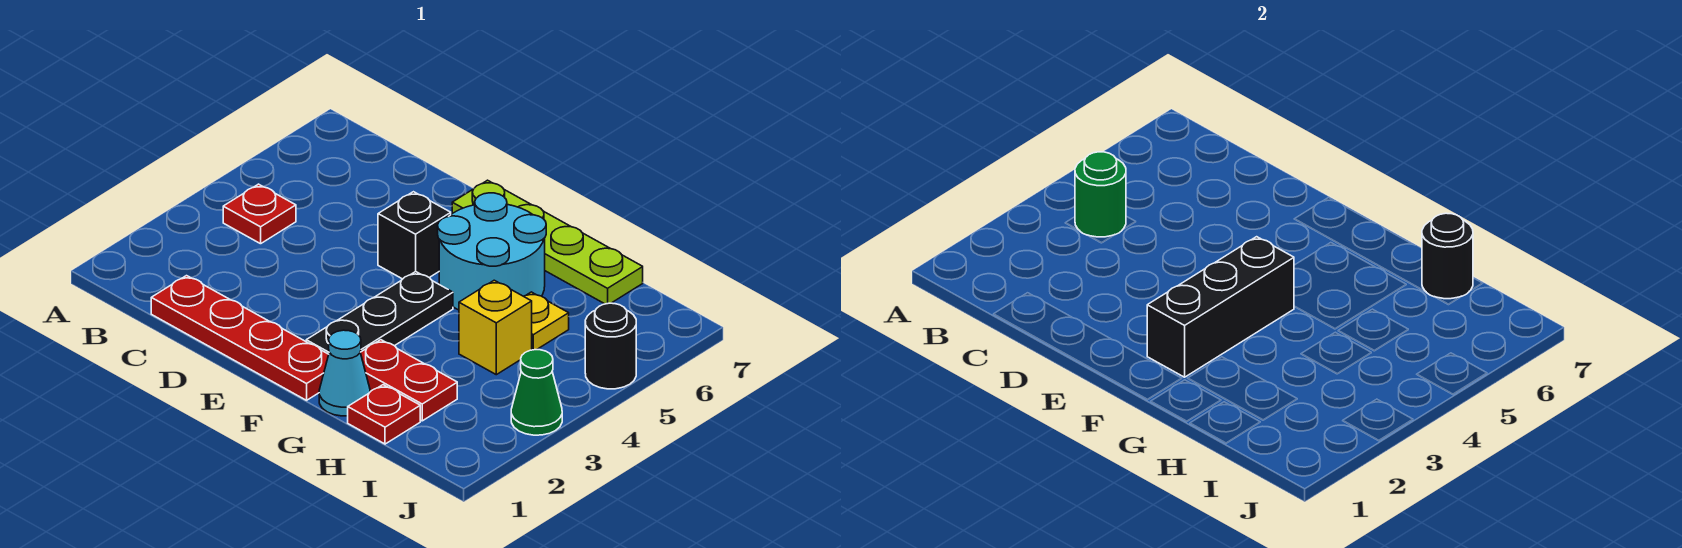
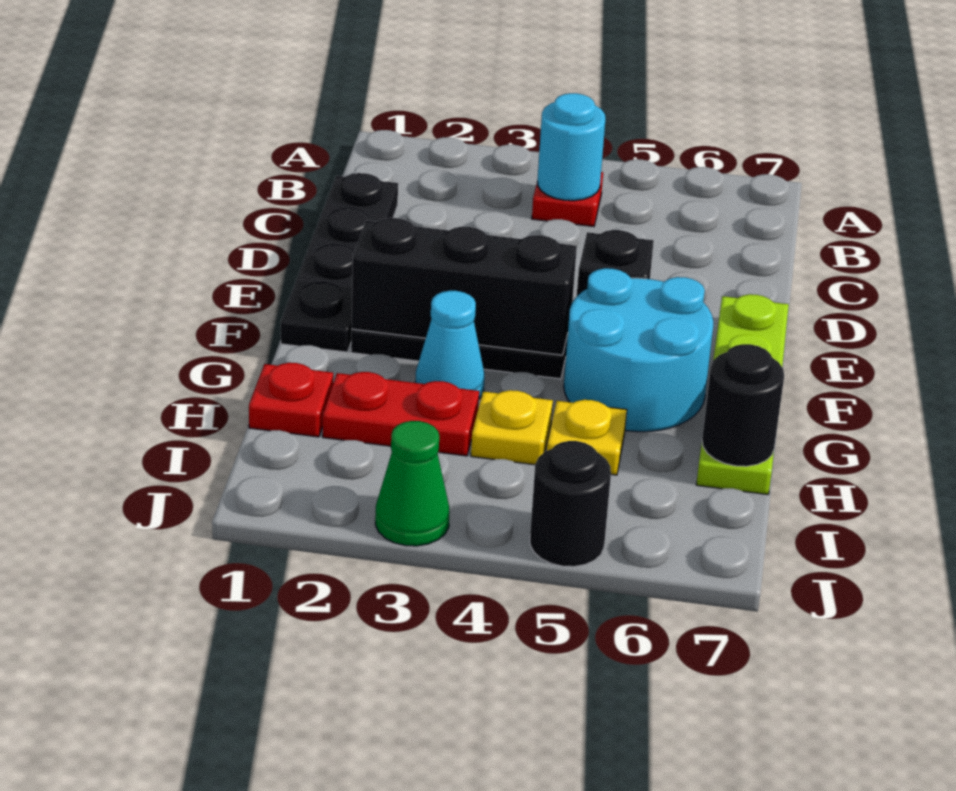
green round brick B4 level 2 -> cyan round brick B4 level 2
red plate C1:F1 level 1 -> black plate C1:F1 level 1
cyan cone G1 level 1 -> cyan cone G3 level 1
red plate G2:H2 level 1 -> red plate H2:H3 level 1
yellow brick H4 level 1 -> yellow plate H4 level 1

